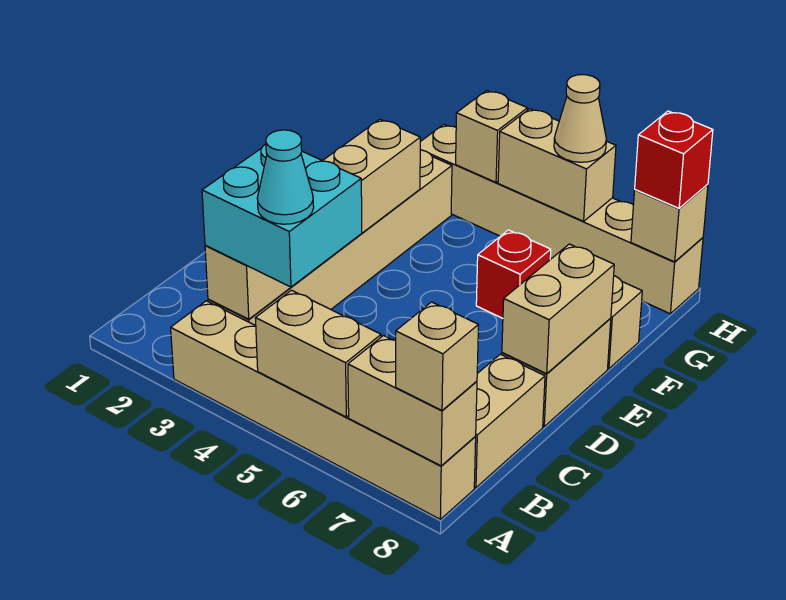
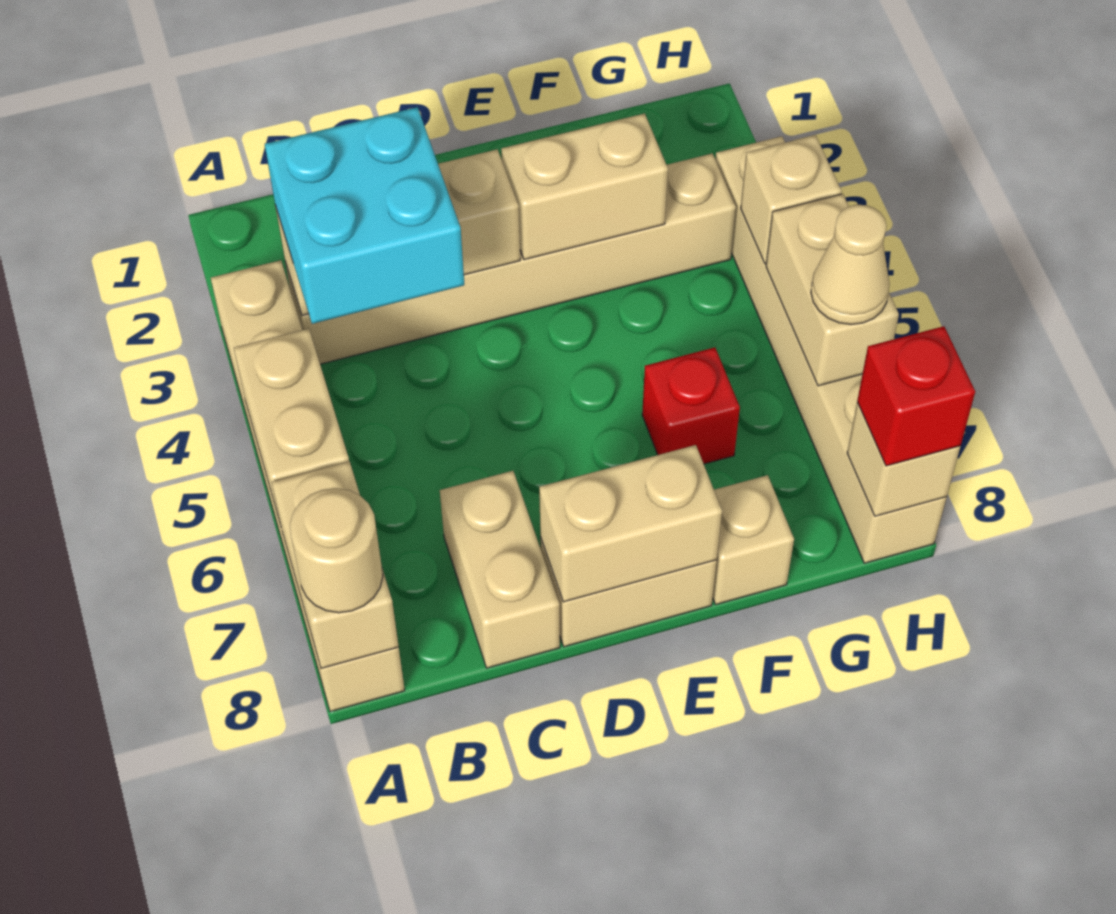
tan brick A8 level 3 -> tan round brick A8 level 3
cyan cone B4 level 4 -> none
tan brick B8:C8 level 1 -> tan brick C7:C8 level 1

